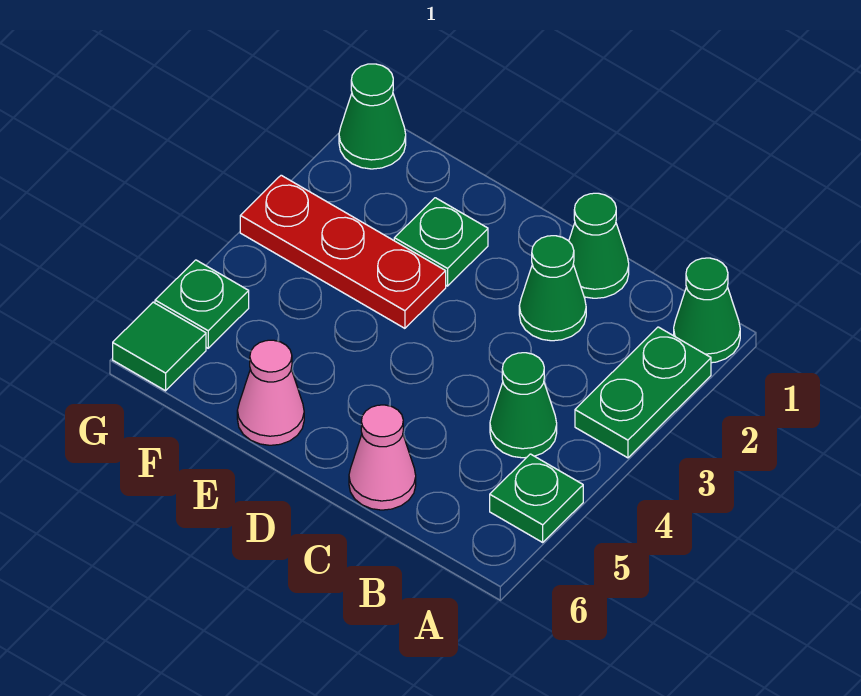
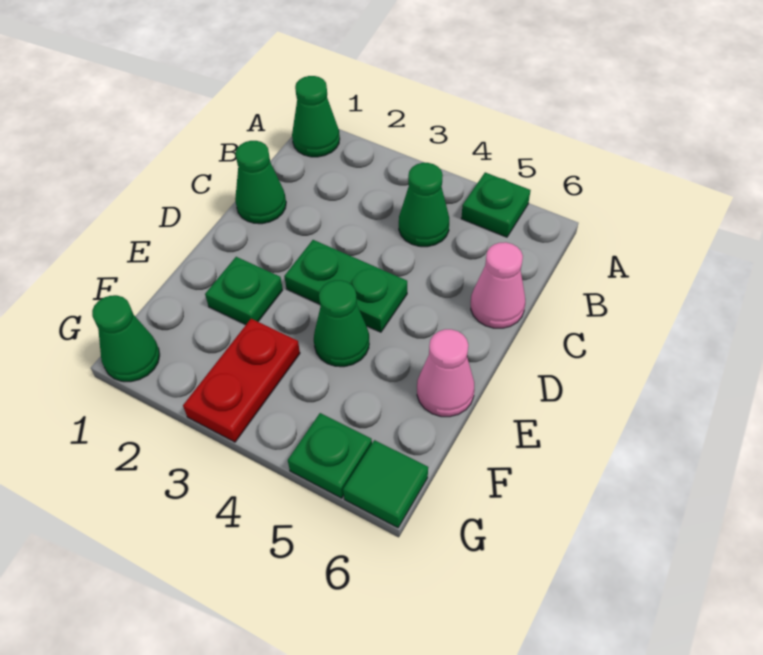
green plate A2:A3 level 1 -> green plate D3:D4 level 1
green cone C2 level 1 -> green cone E4 level 1
red plate E3:G3 level 1 -> red plate F3:G3 level 1

